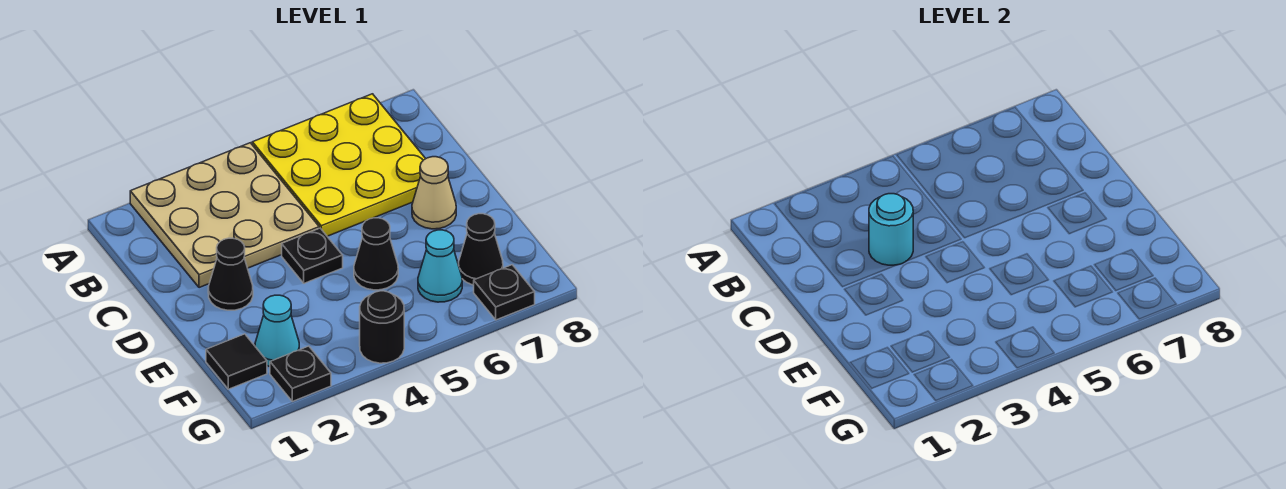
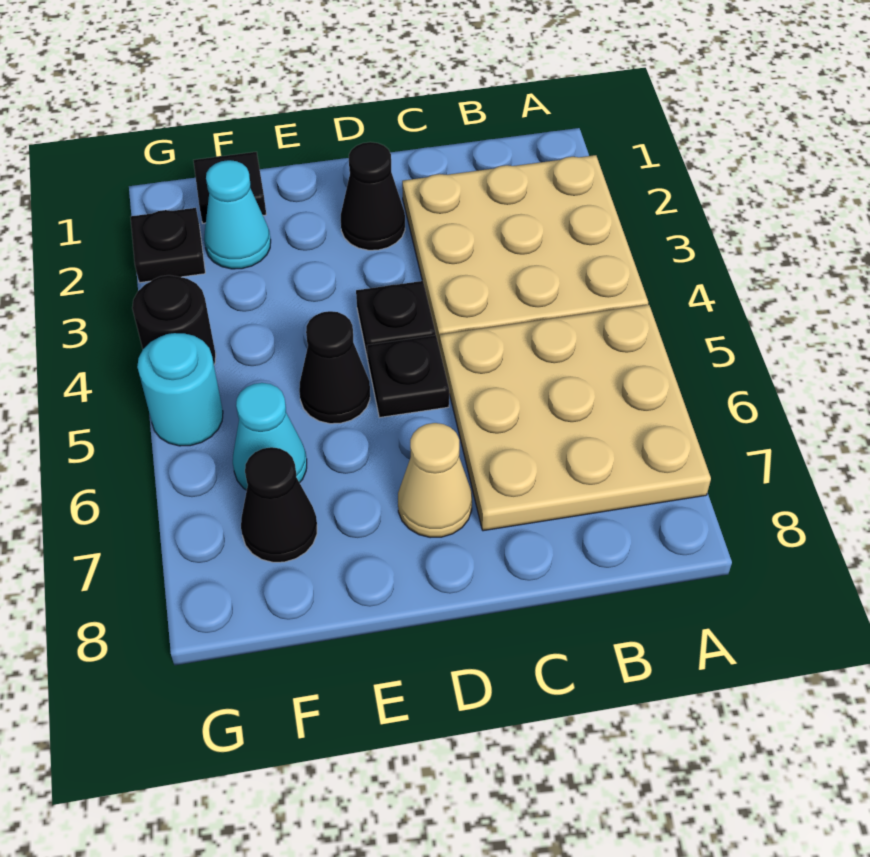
yellow plate A5:C7 level 1 -> tan plate A5:C7 level 1
cyan round brick C3 level 2 -> cyan round brick G5 level 1
black plate G7 level 1 -> black plate D5 level 1

